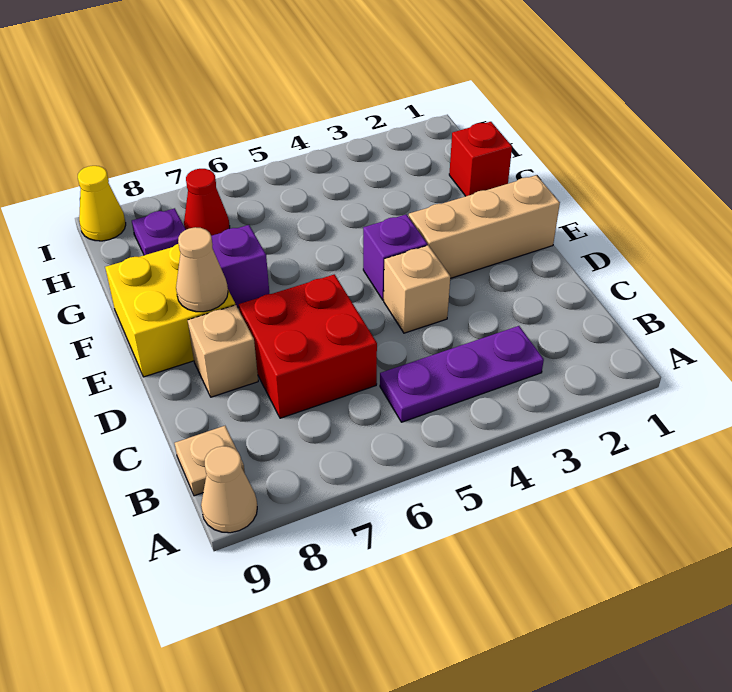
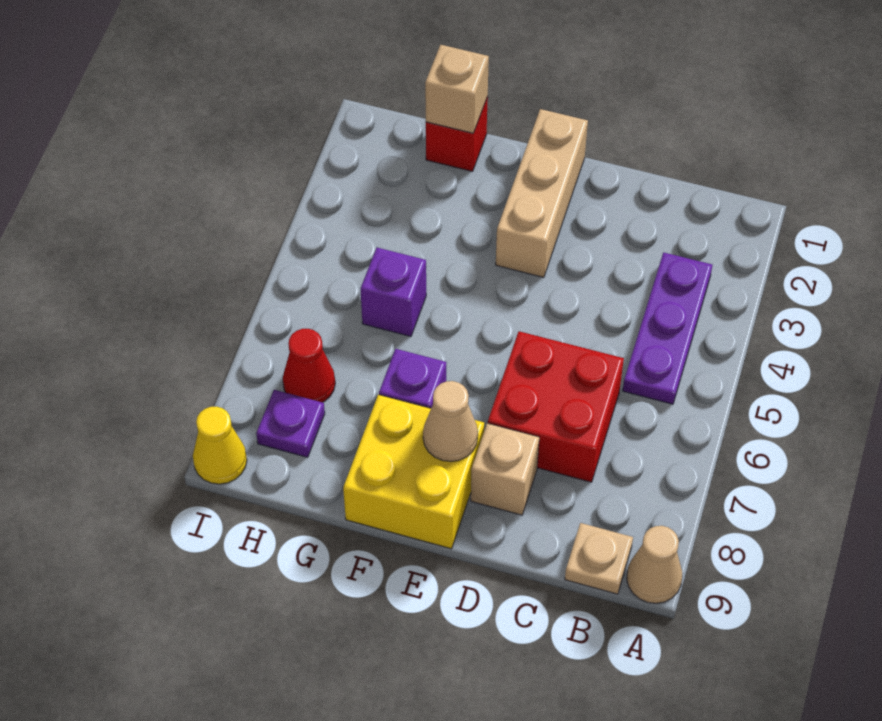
tan brick D4 level 1 -> tan brick G1 level 2
purple brick E4 level 1 -> purple brick G5 level 1

